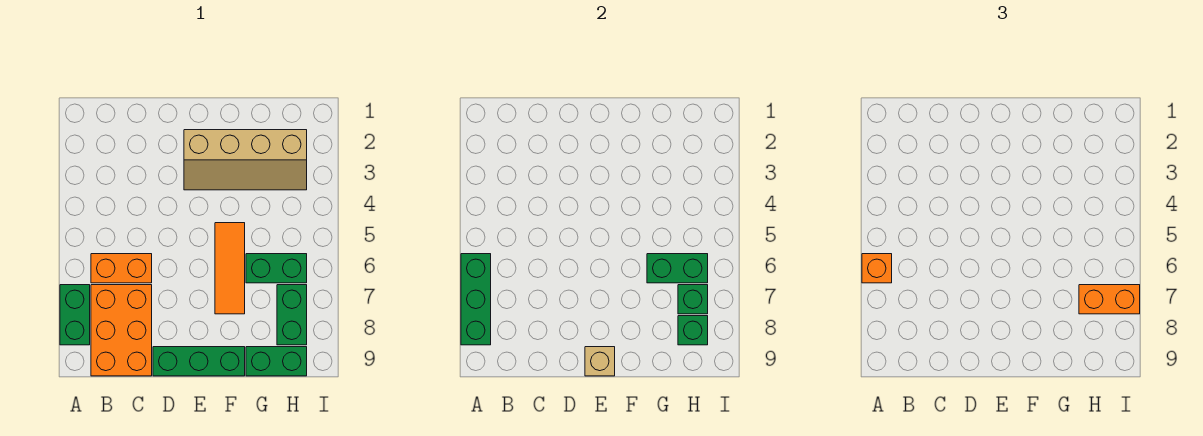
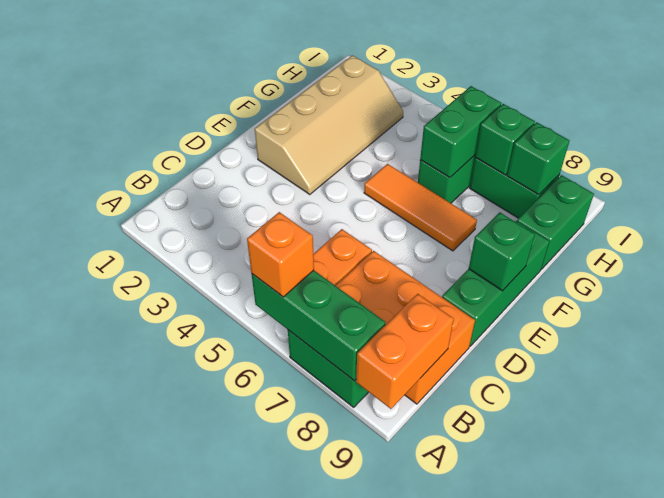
tan brick E9 level 2 -> green brick E9 level 2
orange brick H7:I7 level 3 -> orange brick A9:B9 level 2

